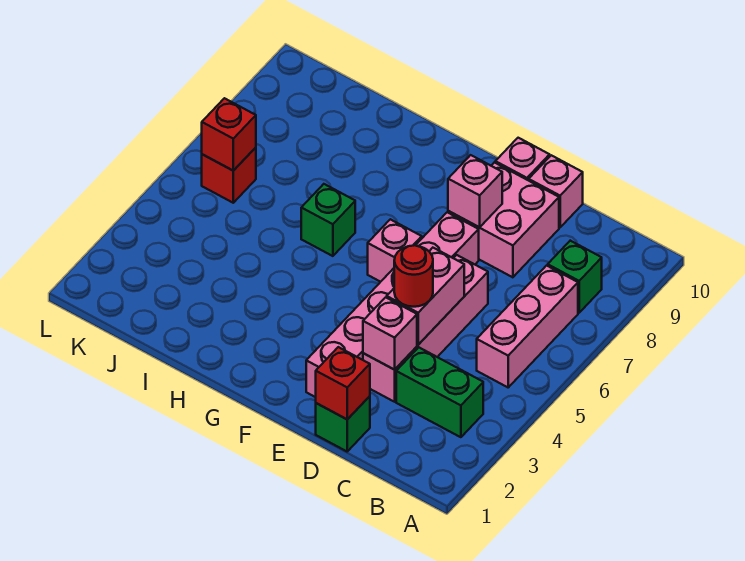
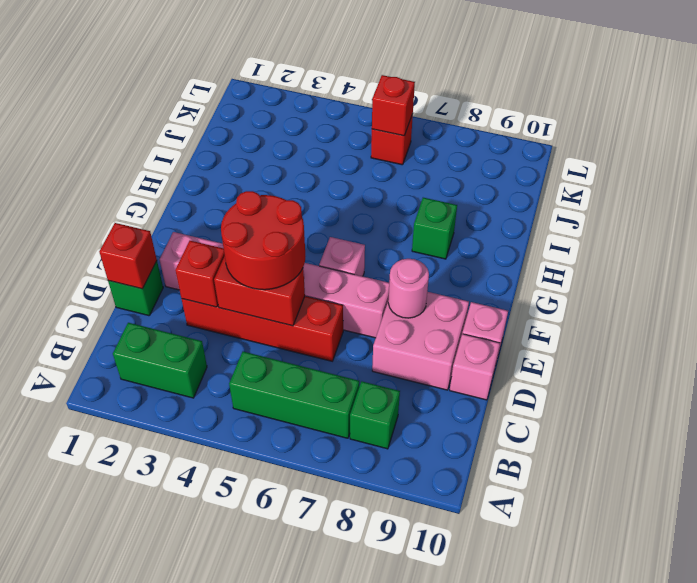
green brick B3:C3 level 1 -> green brick B2:B3 level 1
pink brick B5:B7 level 1 -> green brick B5:B7 level 1
pink brick D3:D6 level 1 -> red brick D3:D6 level 1
pink brick D3 level 2 -> red brick D3 level 2
pink brick D4:D5 level 2 -> red brick D4:D5 level 2
red round brick D4 level 3 -> red round brick D4:E5 level 3
pink brick E8 level 2 -> pink round brick E8 level 2
green brick H6 level 1 -> green brick H8 level 1

